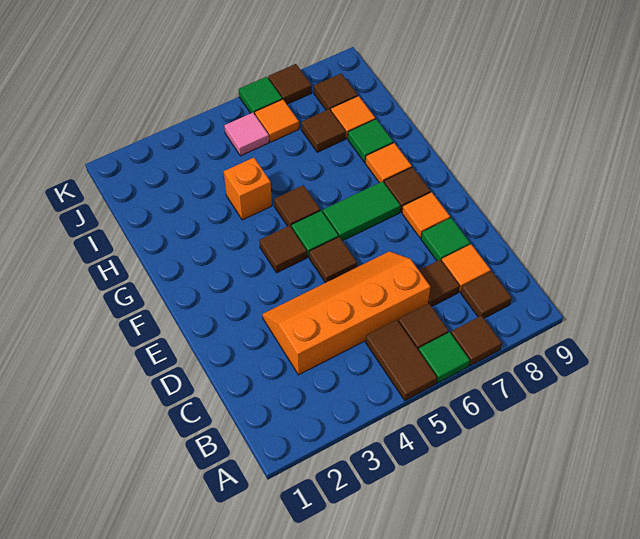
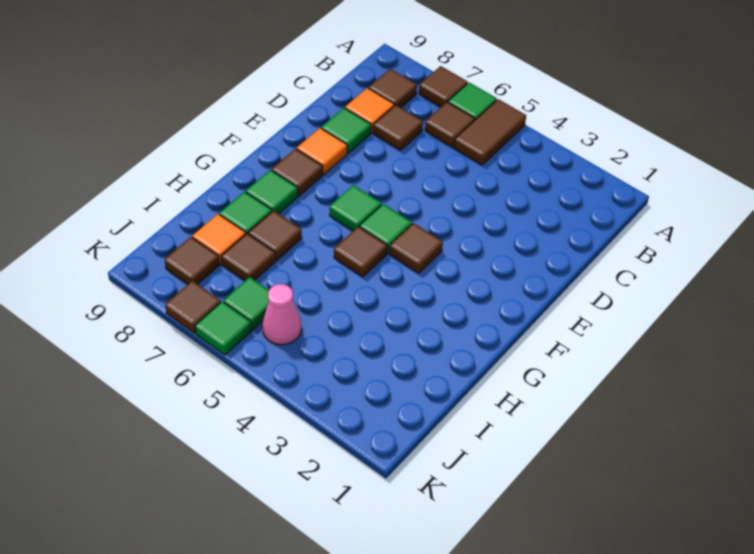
orange slope C3:D6 level 1 top C -> none
brown tile E5 level 1 -> brown tile H7 level 1
green tile F6:F7 level 1 -> green tile F6 level 1
orange tile G8 level 1 -> green tile G8 level 1
orange brick H4 level 1 -> none
pink tile J5 level 1 -> pink cone J5 level 1
orange tile J6 level 1 -> green tile J6 level 1

